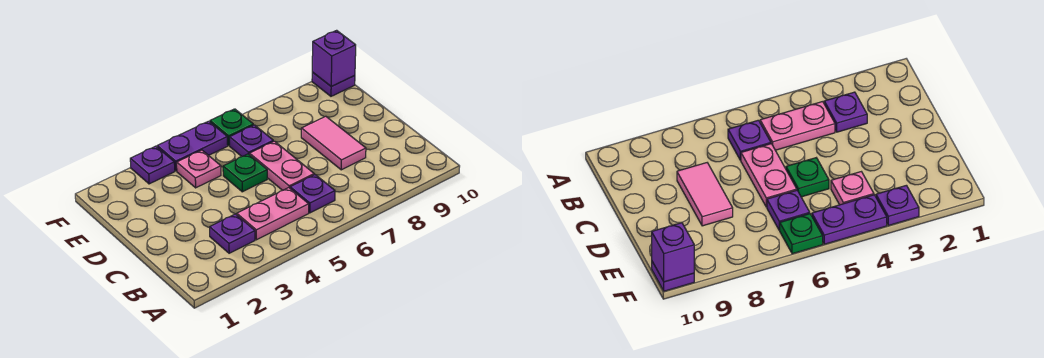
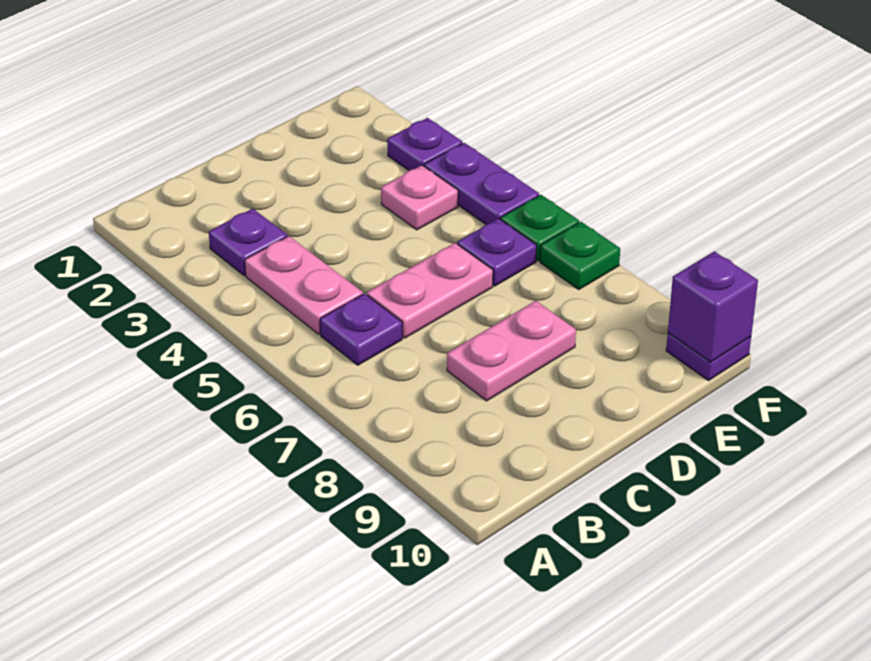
pink tile C8:D8 level 1 -> pink plate C8:D8 level 1
green plate D5 level 1 -> green plate F7 level 1

